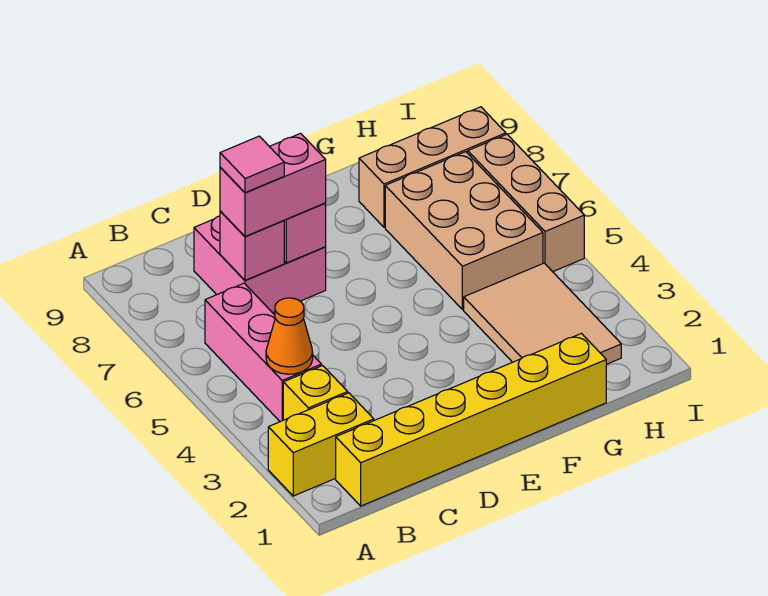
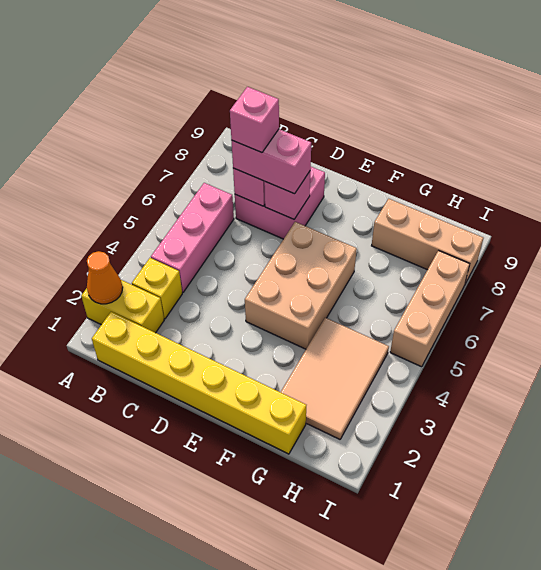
orange cone B4 level 2 -> orange cone A2 level 2
pink tile C7 level 4 -> pink brick C7 level 4
tan brick G5:H7 level 1 -> tan brick E4:F6 level 1

